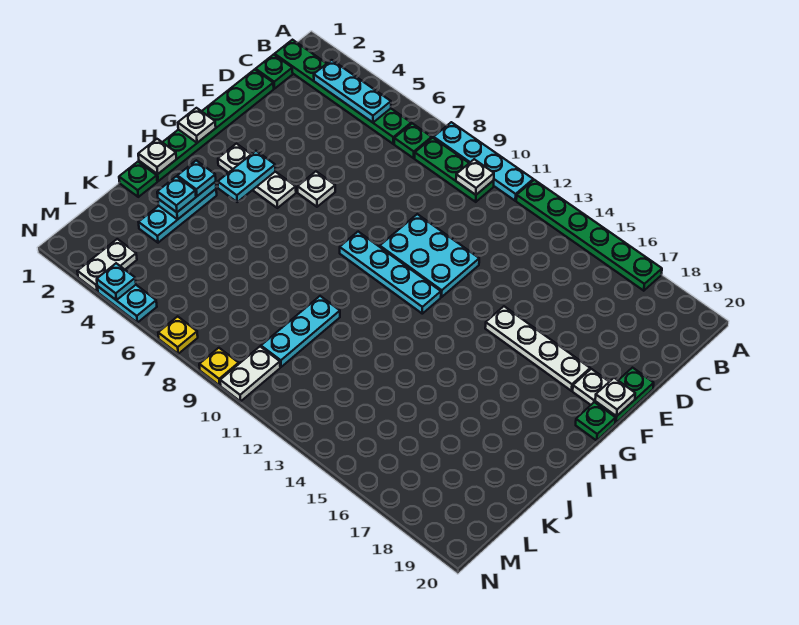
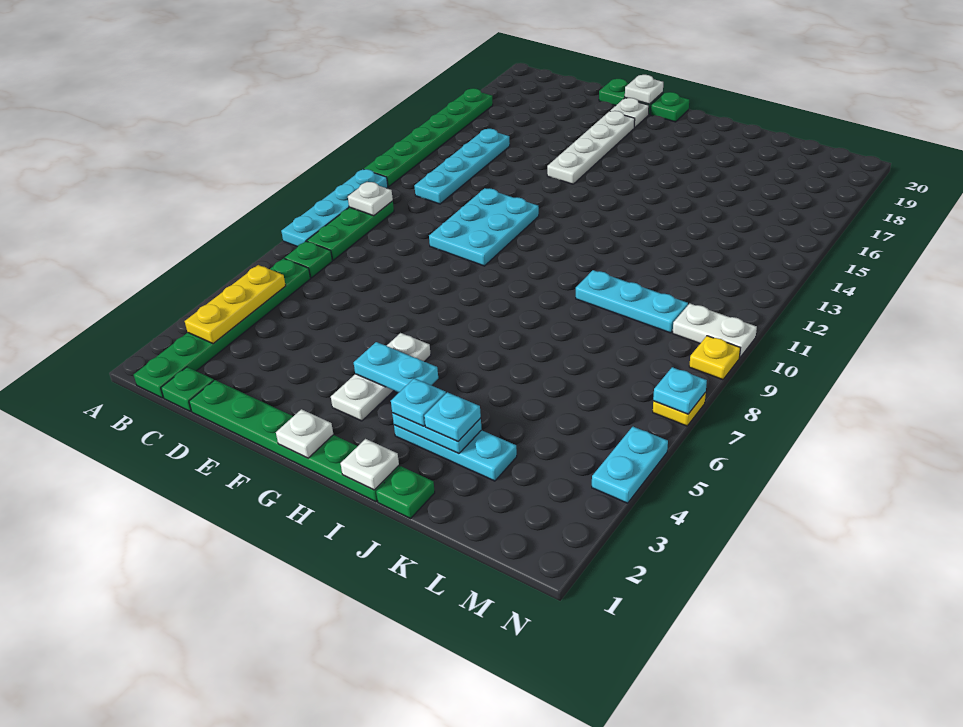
cyan plate B3:B5 level 2 -> yellow plate B3:B5 level 2
white plate F6 level 1 -> none
cyan plate G9:G12 level 1 -> cyan plate C12:C15 level 1
white plate M3:N3 level 1 -> none
cyan plate N4 level 2 -> cyan plate N7 level 2

